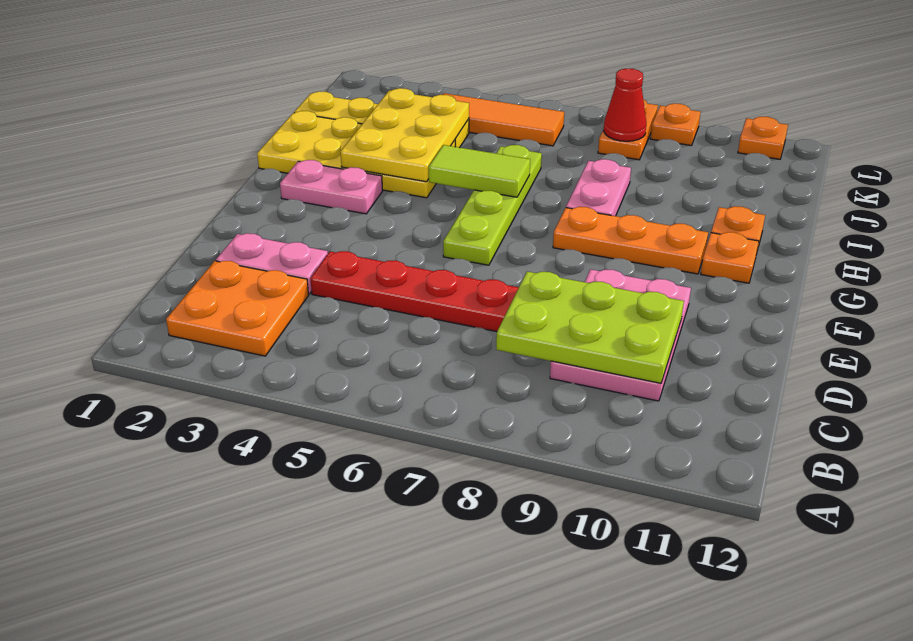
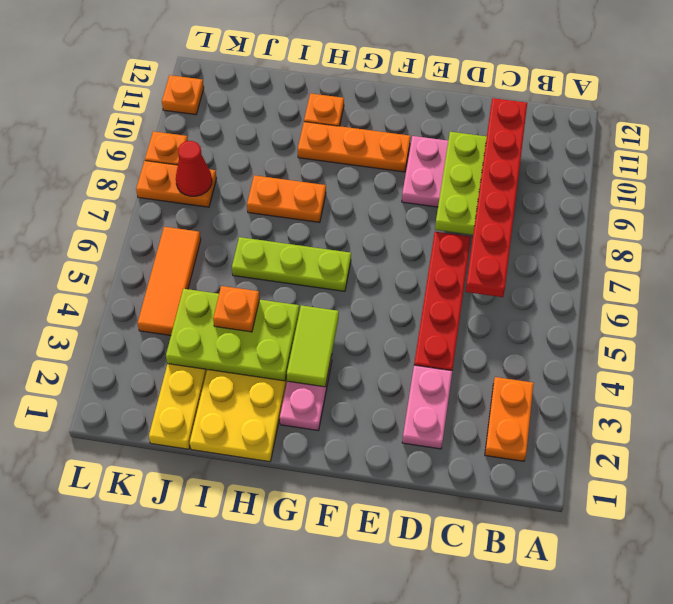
orange plate B2:C3 level 1 -> orange plate B2:B3 level 1
none -> red plate C6:C11 level 3
lime plate F6:I6 level 1 -> lime plate G6:I6 level 1
orange plate G8:G10 level 1 -> orange plate F10:H10 level 1
orange plate G11 level 1 -> orange plate I4 level 3
yellow plate H3:J4 level 2 -> lime plate H3:J4 level 2
lime tile H5:H6 level 2 -> lime tile G3:G4 level 2
pink plate H8:I8 level 1 -> orange plate H8:I8 level 1

